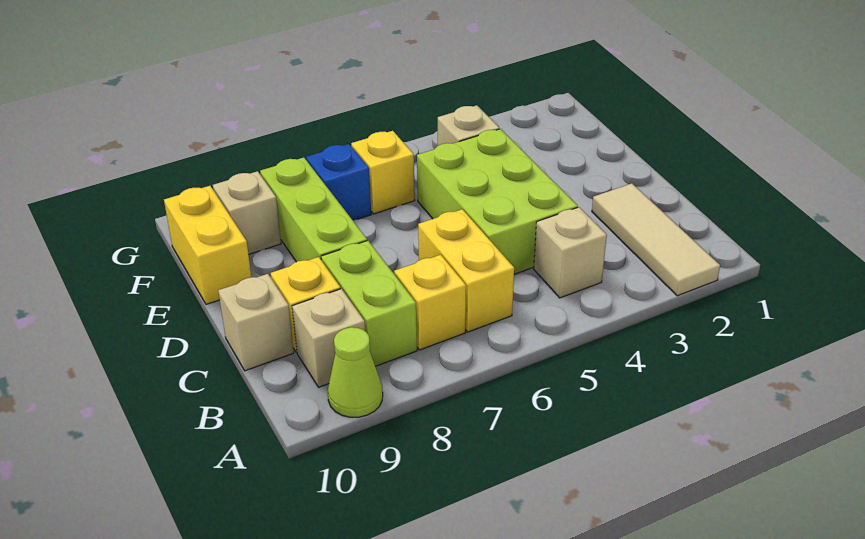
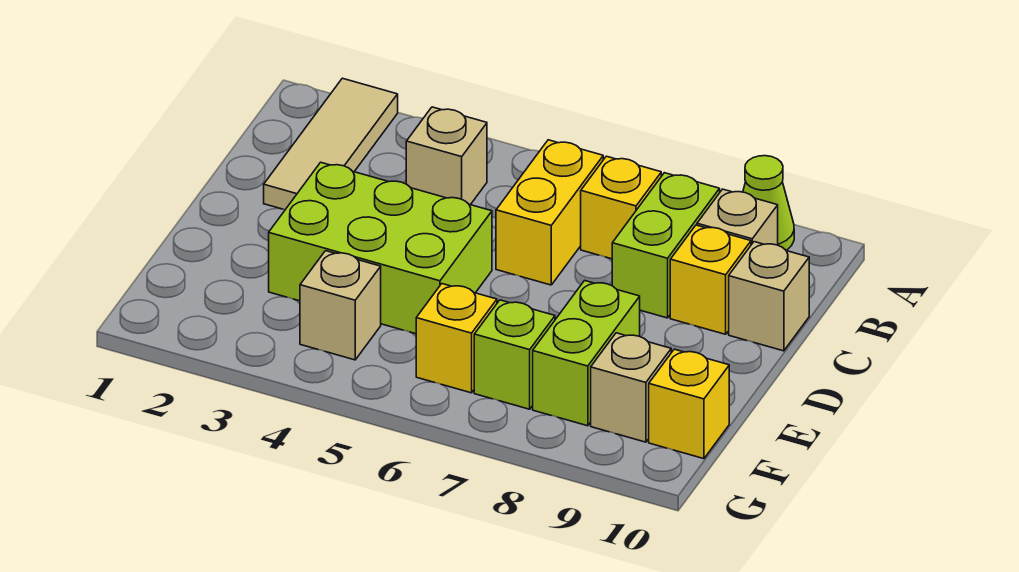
lime brick C4:E5 level 1 -> lime brick D3:E5 level 1
lime brick D8:F8 level 1 -> lime brick E8:F8 level 1
yellow brick E10:F10 level 1 -> yellow brick F10 level 1
blue brick F7 level 1 -> lime brick F7 level 1

